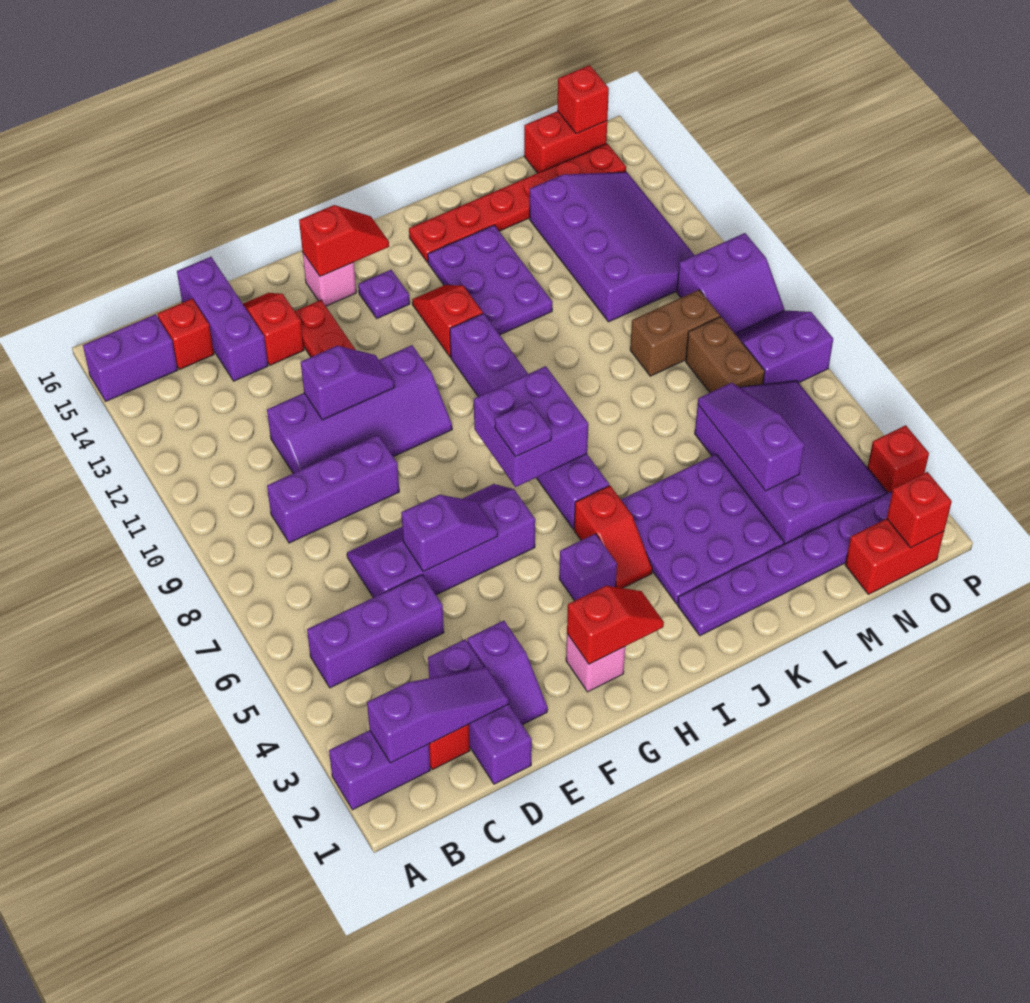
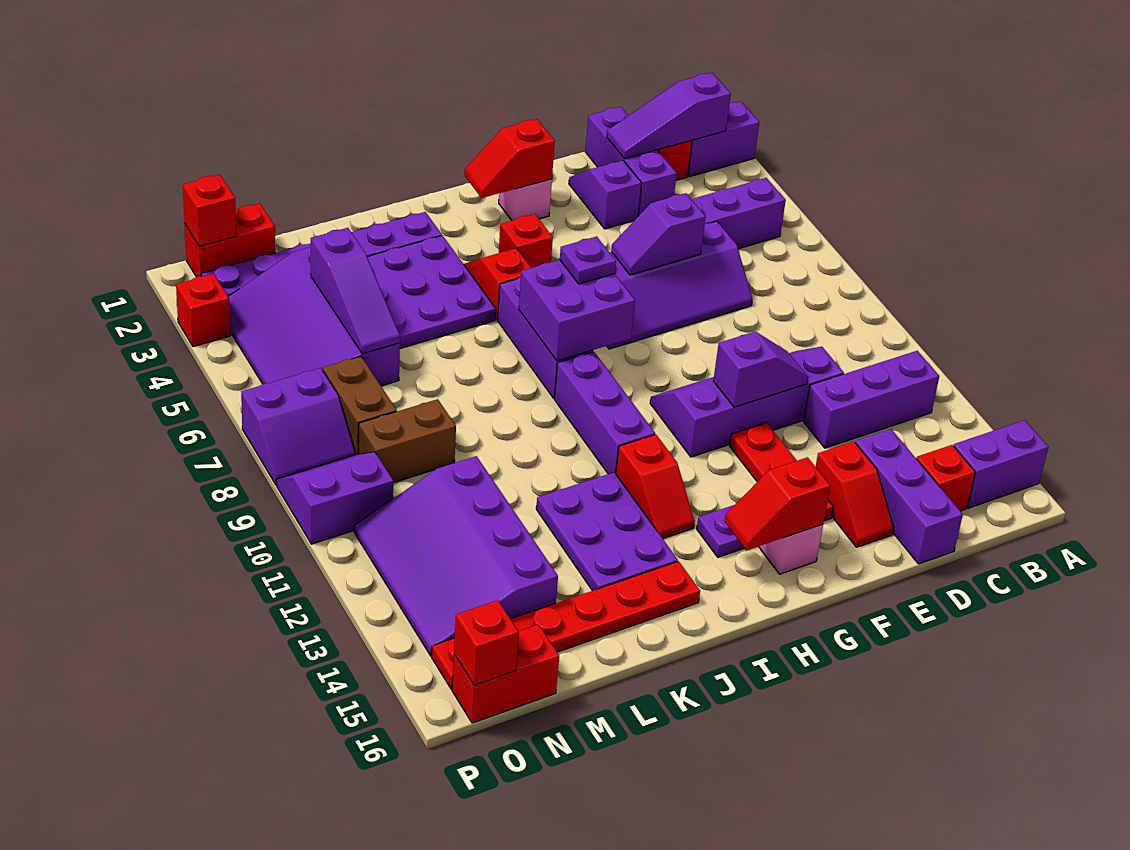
purple brick C9:E9 level 1 -> purple brick B12:D12 level 1
purple slope E11:F11 level 2 top E -> purple slope E11:F11 level 2 top F
purple brick H4 level 1 -> red brick H4 level 1

